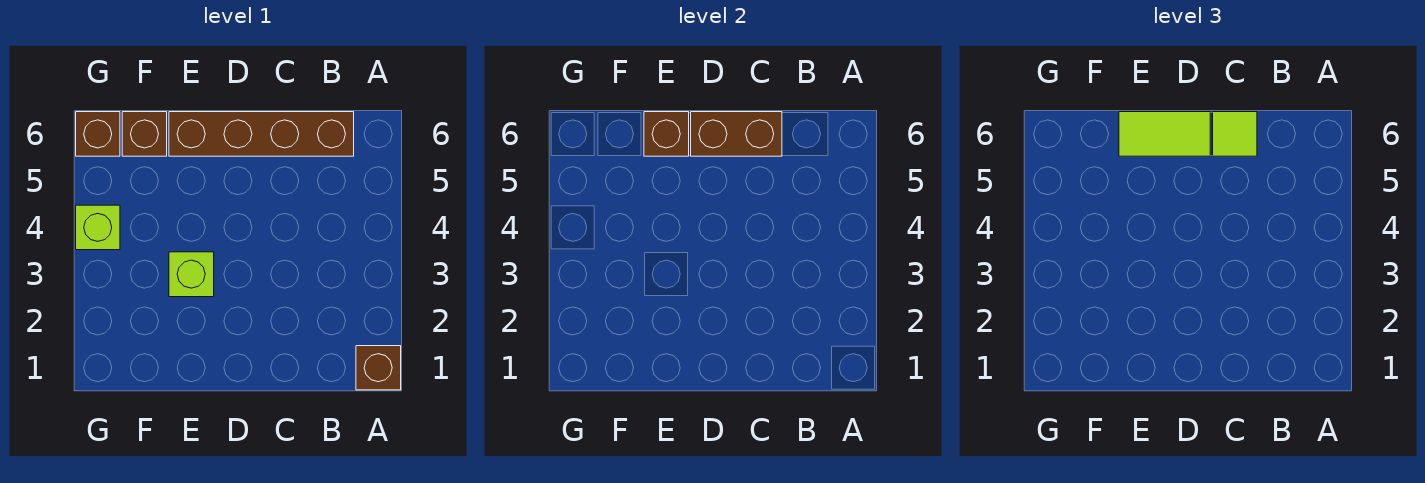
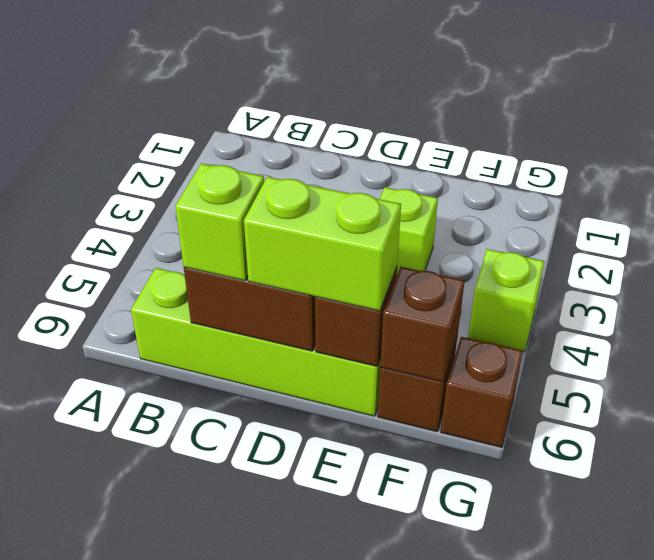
brown brick A1 level 1 -> brown brick F6 level 2
brown brick B6:E6 level 1 -> lime brick B6:E6 level 1
lime tile C6 level 3 -> lime brick C6 level 3
lime tile D6:E6 level 3 -> lime brick D6:E6 level 3

